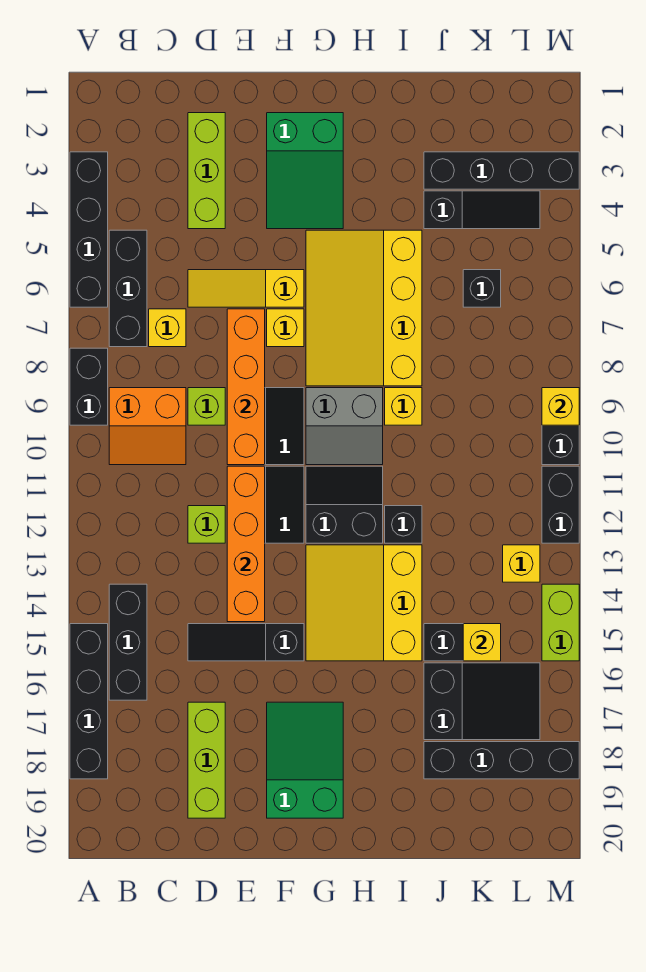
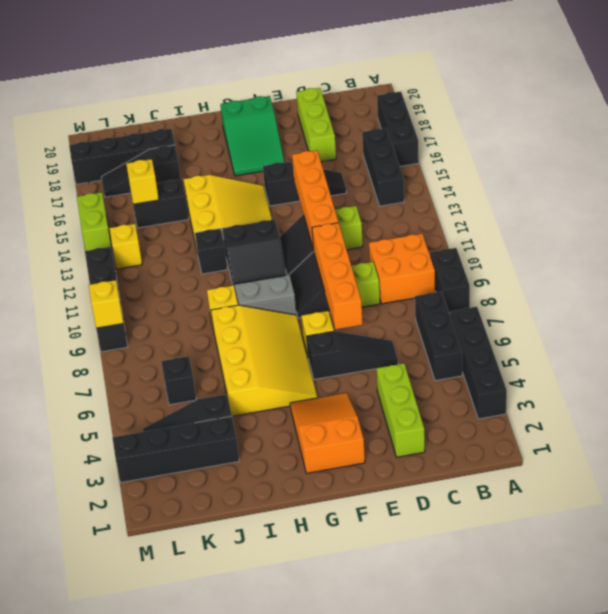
black brick A15:A18 level 1 -> black brick A16:A18 level 1
orange slope B9:C10 level 1 top 9 -> orange brick B9:C10 level 1
yellow brick C7 level 1 -> none
yellow slope D6:F6 level 1 top F -> black slope D6:F6 level 1 top F
green slope F2:G4 level 1 top 2 -> orange slope F2:G4 level 1 top 2
black slope J16:L17 level 1 top J -> black slope J17:L17 level 1 top J

